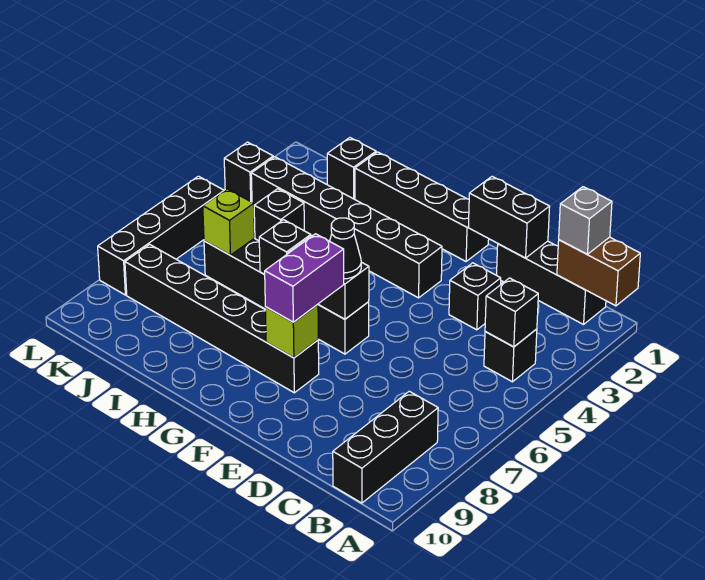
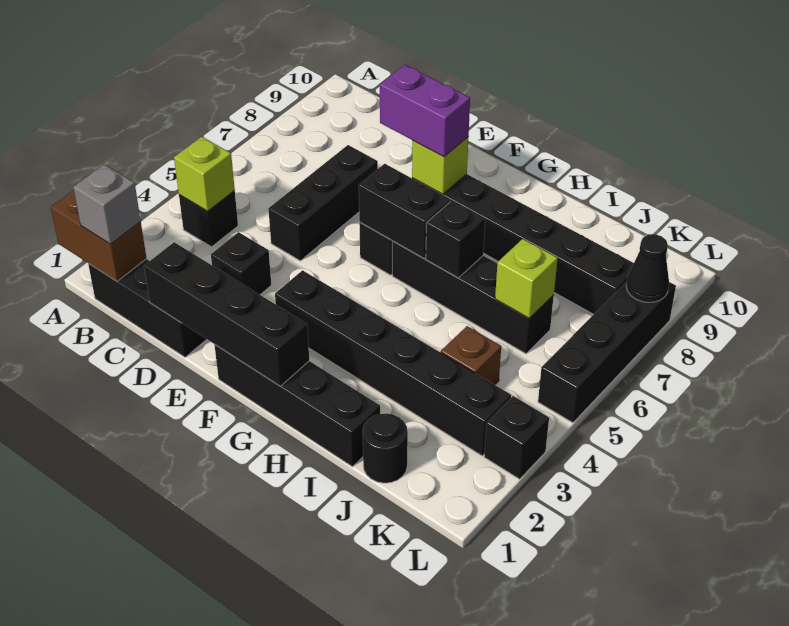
black brick B4 level 2 -> lime brick B4 level 2
black brick B8:B10 level 1 -> black brick D5:D7 level 1
black brick D1:E1 level 2 -> black brick D1:G1 level 2
black cone F6 level 3 -> black cone L8 level 2
purple brick F7:F8 level 3 -> purple brick E8:F8 level 3
black brick J1 level 1 -> black round brick J1 level 1
black brick J4 level 1 -> brown brick J4 level 1

